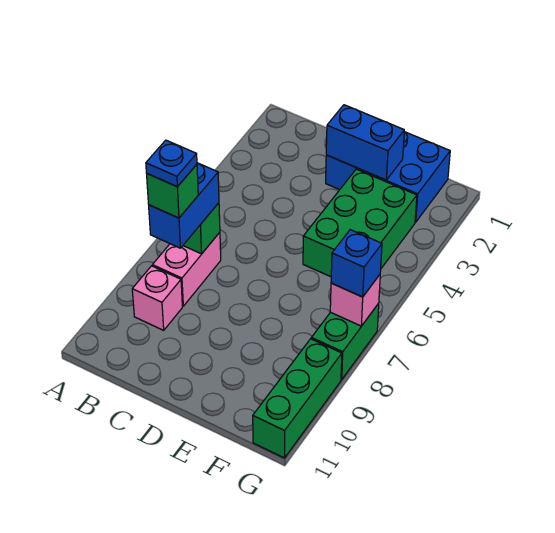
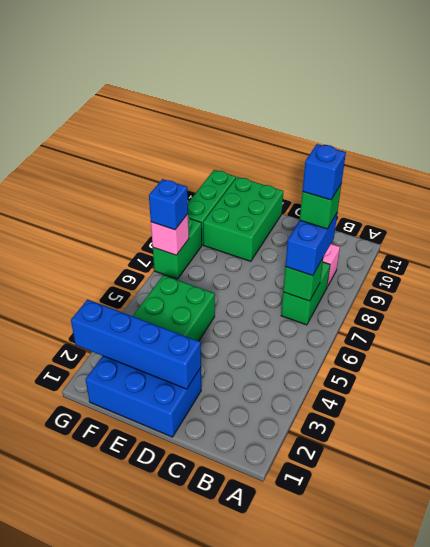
pink brick B7:B8 level 1 -> green brick B7:B8 level 1
blue plate B8 level 5 -> blue brick B8 level 5
blue brick D2:E2 level 2 -> blue brick D2:G2 level 2
none -> green brick E9:F11 level 1

